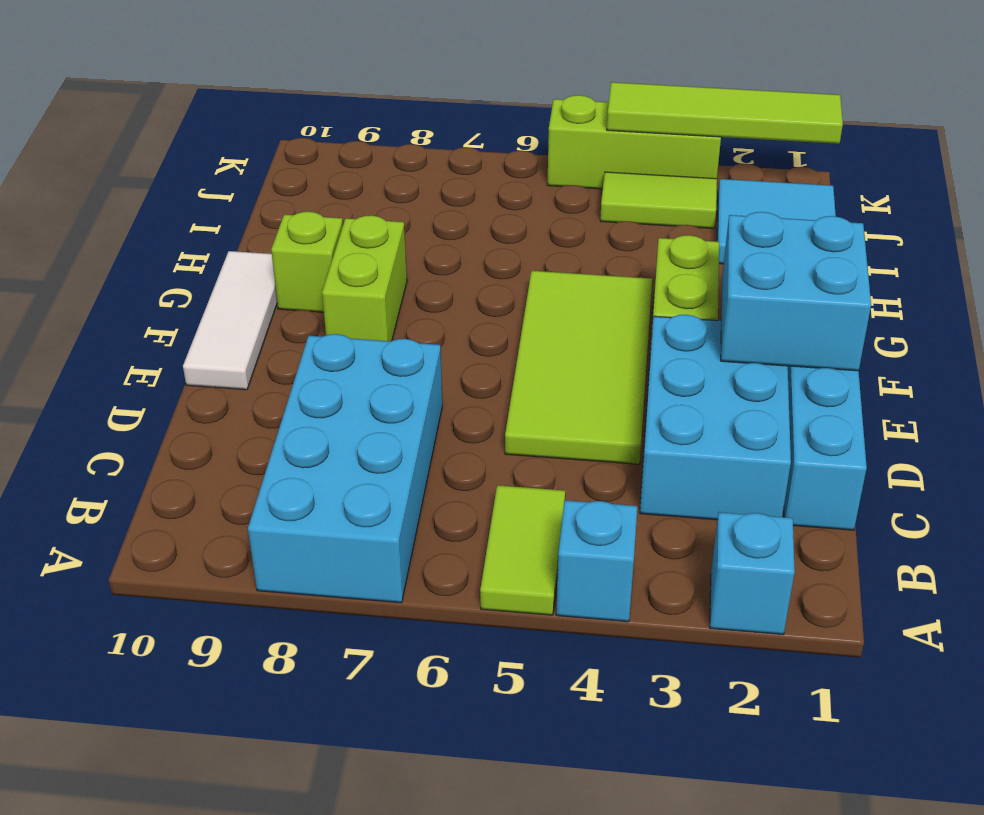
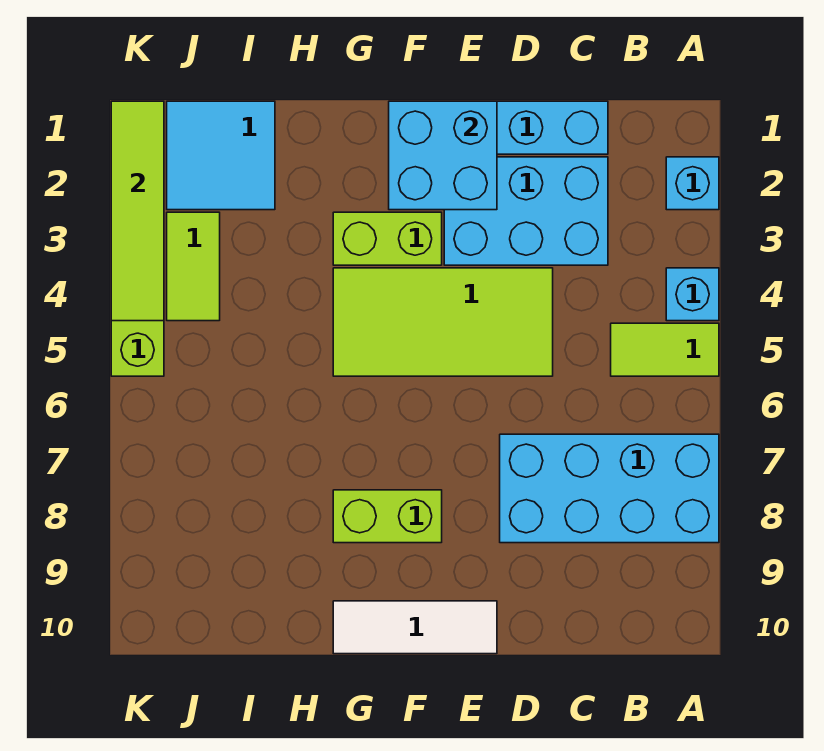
lime brick G9 level 1 -> none

